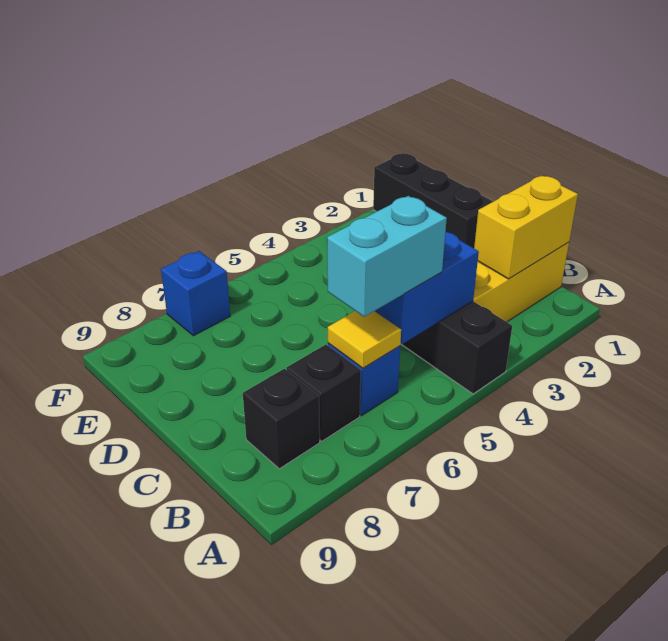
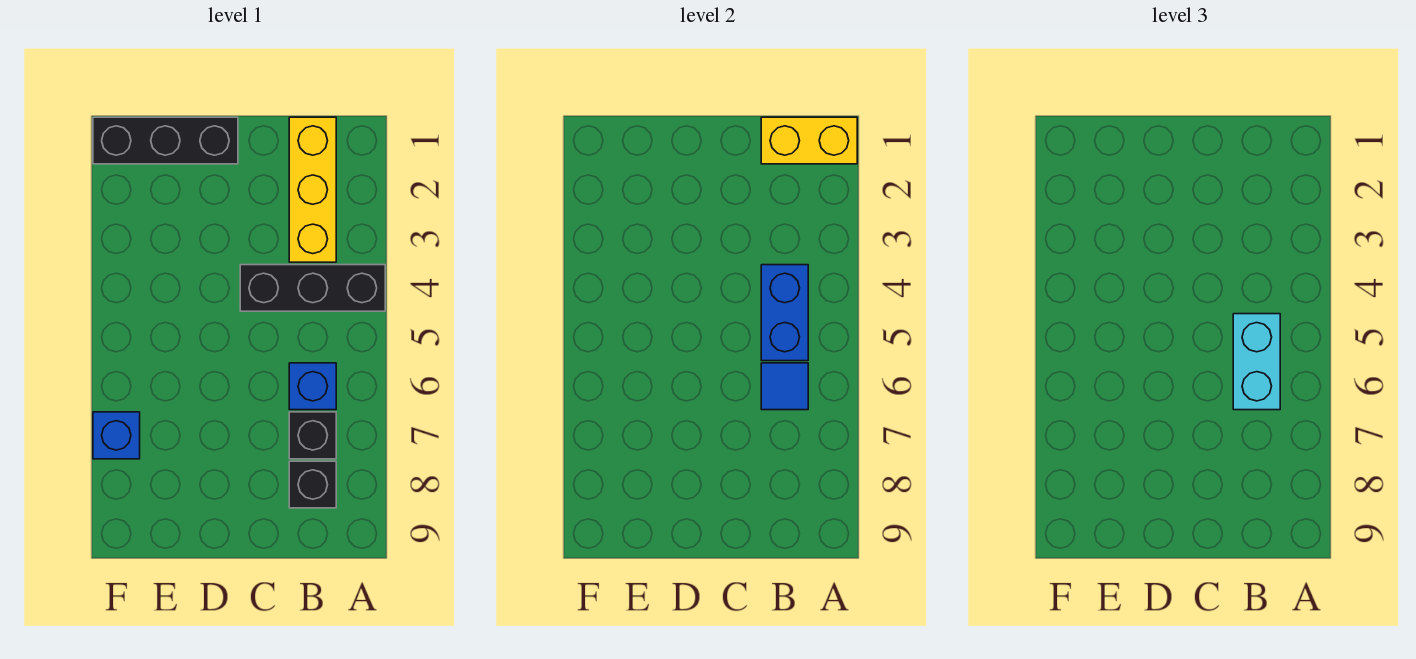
yellow brick B1:B2 level 2 -> yellow brick A1:B1 level 2
yellow tile B6 level 2 -> blue tile B6 level 2

